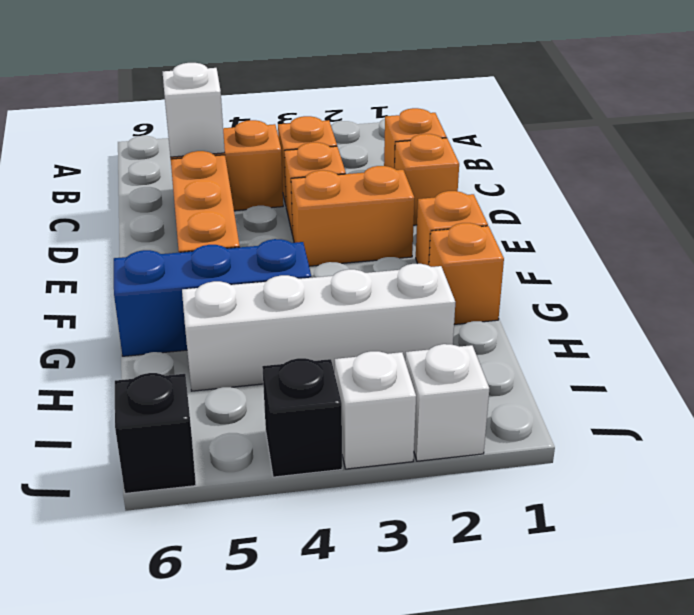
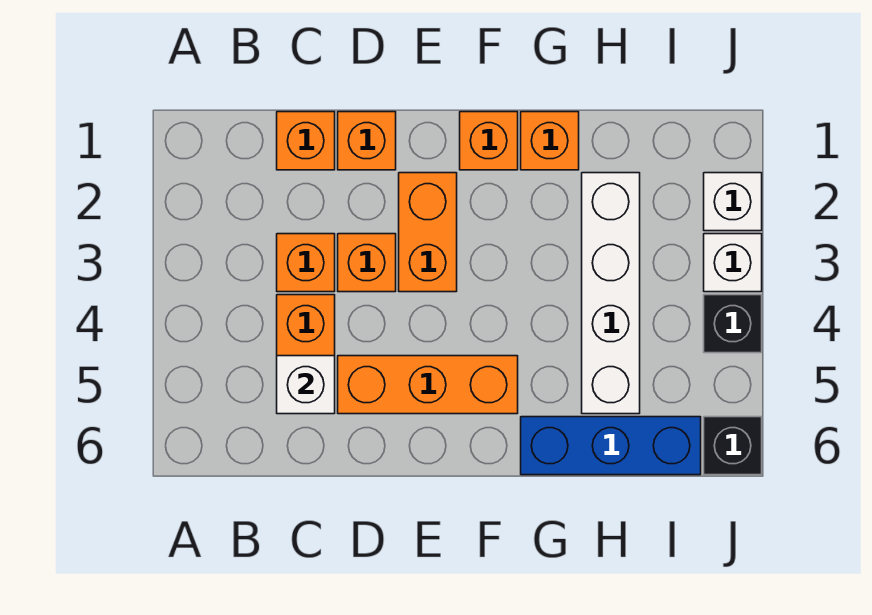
blue brick G4:G6 level 1 -> blue brick G6:I6 level 1

